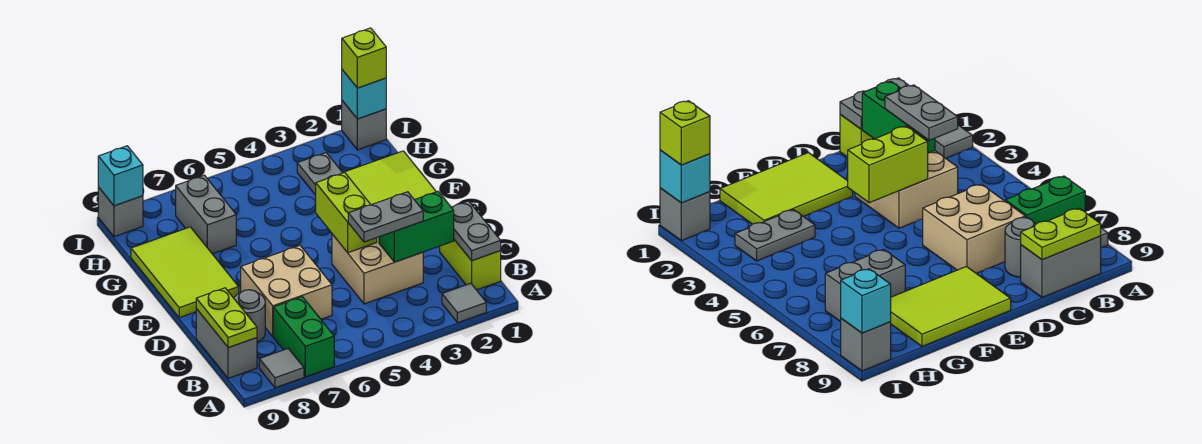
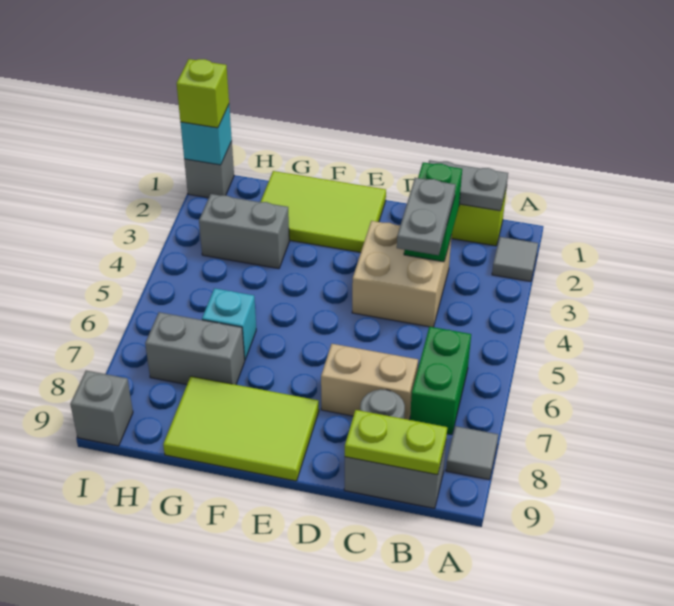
green brick A7:B7 level 1 -> green brick B6:B7 level 1
tan brick C6:D7 level 1 -> tan brick C7:D7 level 1
lime brick D4:E4 level 2 -> none
grey plate G3:H3 level 1 -> grey brick G3:H3 level 1
cyan brick I9 level 2 -> cyan brick G6 level 1

